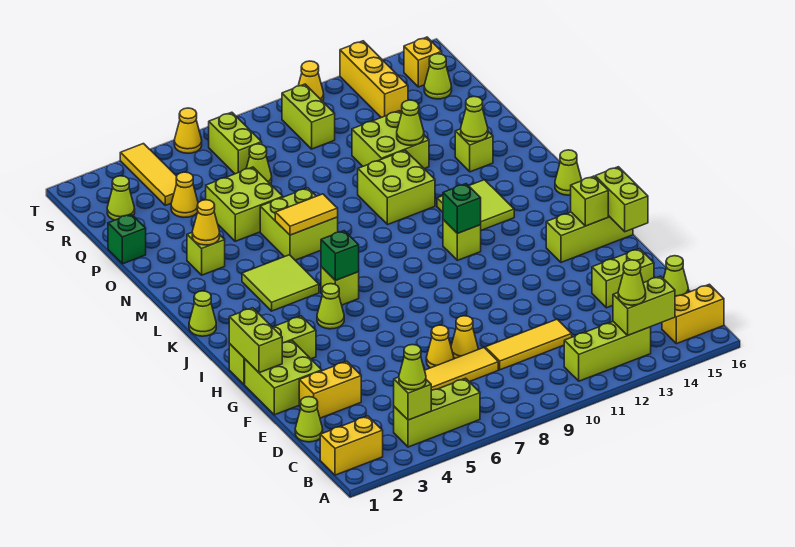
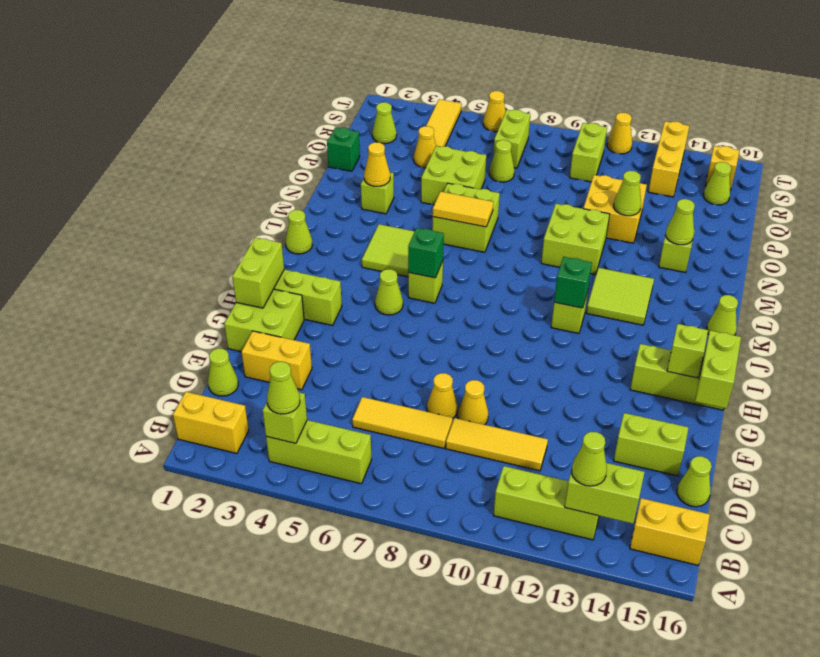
yellow cone E7 level 1 -> yellow cone E9 level 1
lime brick O11:P12 level 1 -> yellow brick O11:P12 level 1

